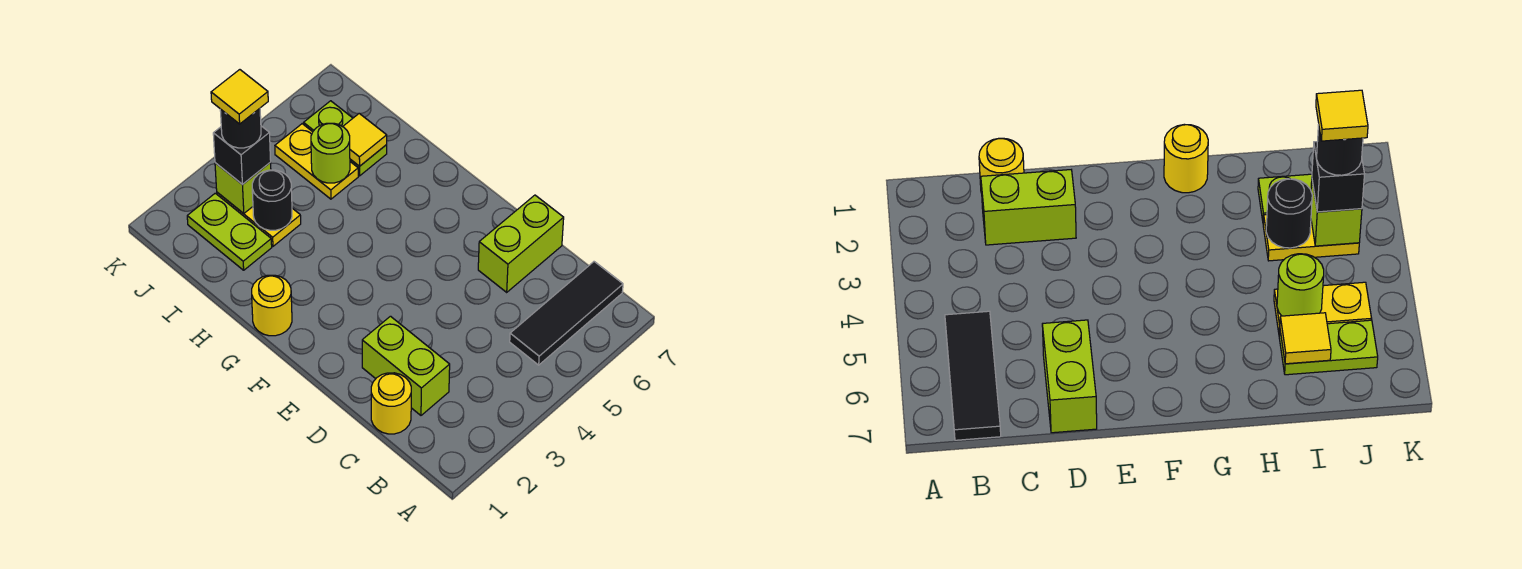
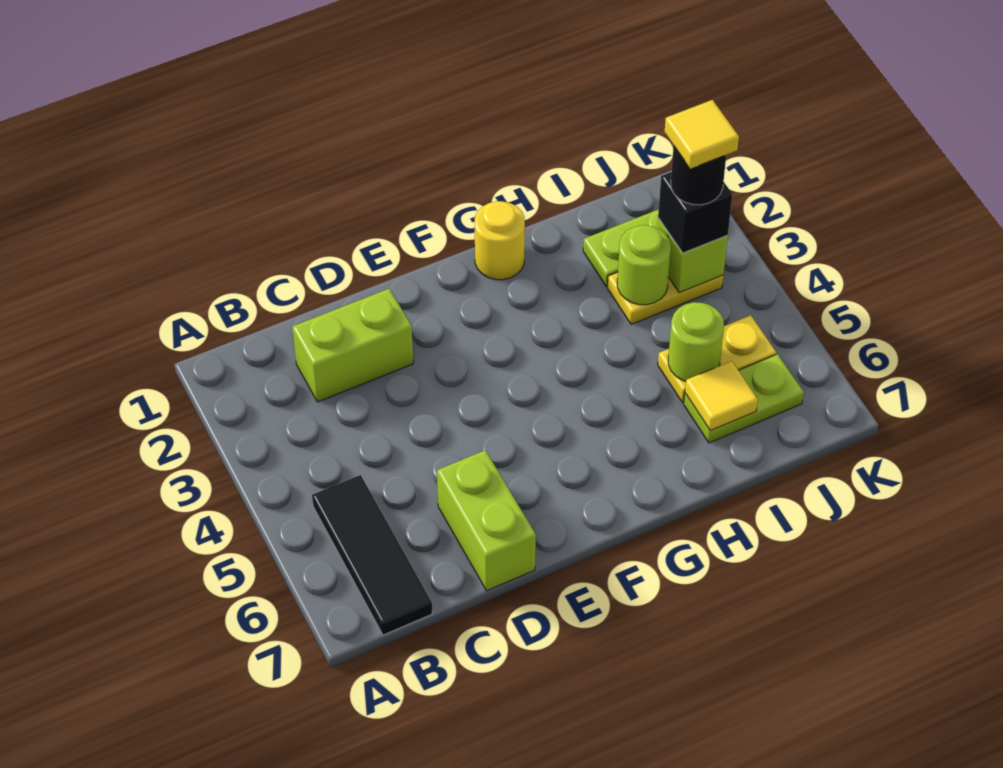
yellow round brick C1 level 1 -> none
black round brick I3 level 2 -> lime round brick I3 level 2

